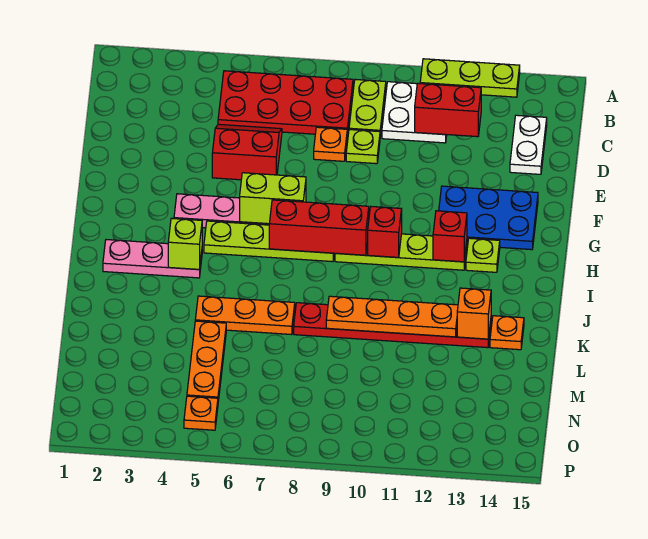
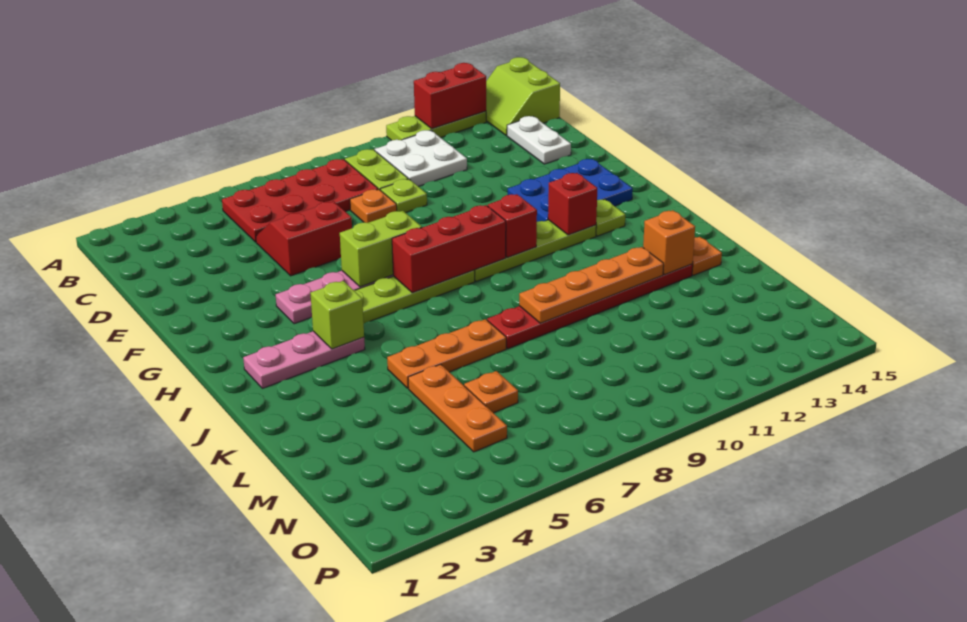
none -> lime slope A14:B15 level 1 top 15
red brick C11:C12 level 2 -> red brick A12:A13 level 2
orange plate O5 level 1 -> orange plate M6 level 1

